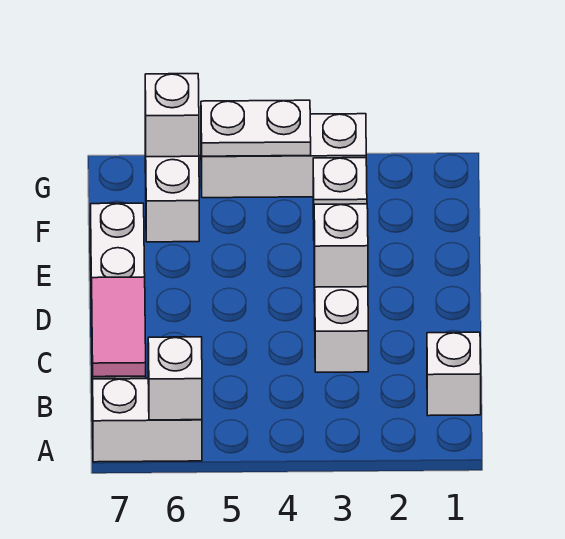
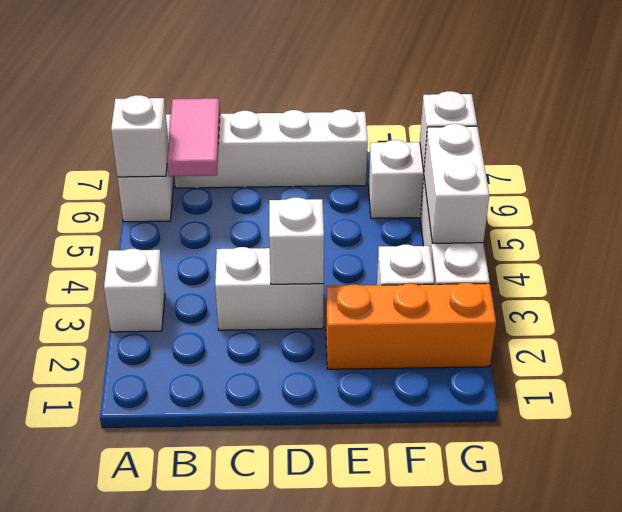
white brick B1 level 1 -> white brick A3 level 1
pink tile B7:C7 level 2 -> pink tile B6:B7 level 2
none -> orange brick E2:G2 level 1
white plate G4:G5 level 2 -> white brick G4:G5 level 2

